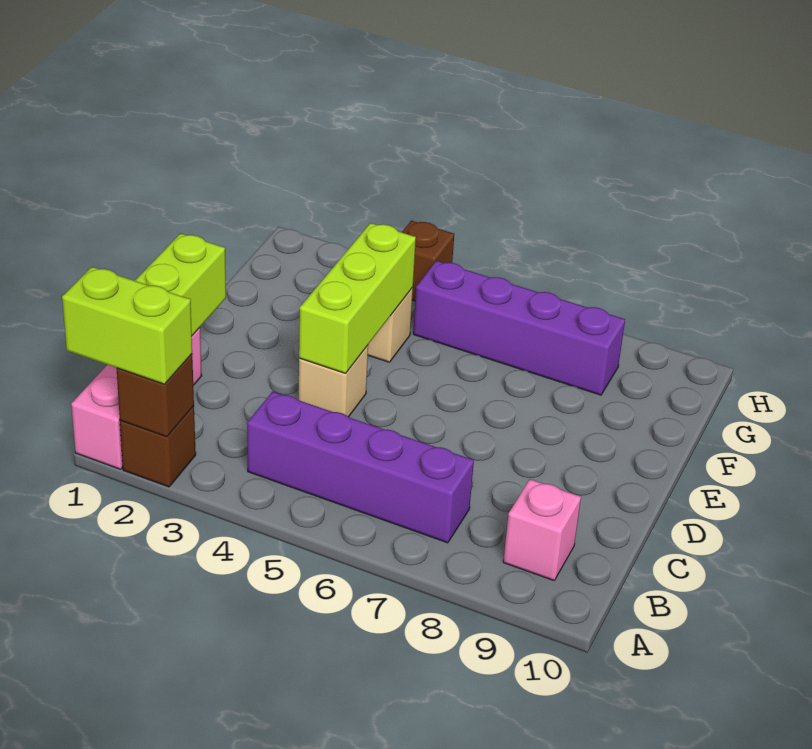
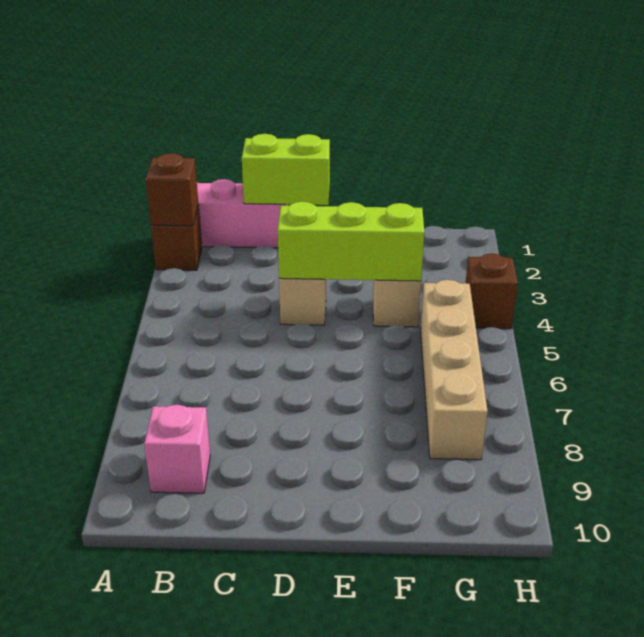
lime brick A1:A2 level 3 -> none
purple brick B4:B7 level 1 -> none
purple brick G5:G8 level 1 -> tan brick G5:G8 level 1

